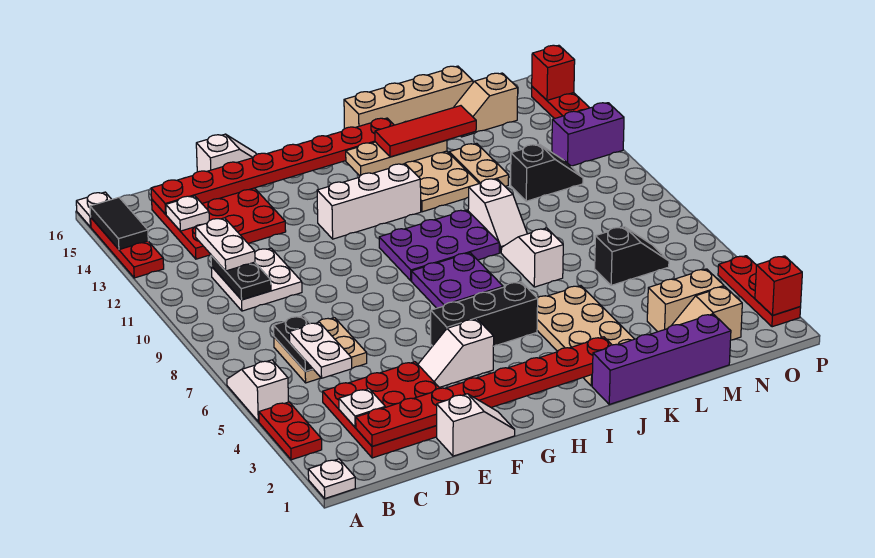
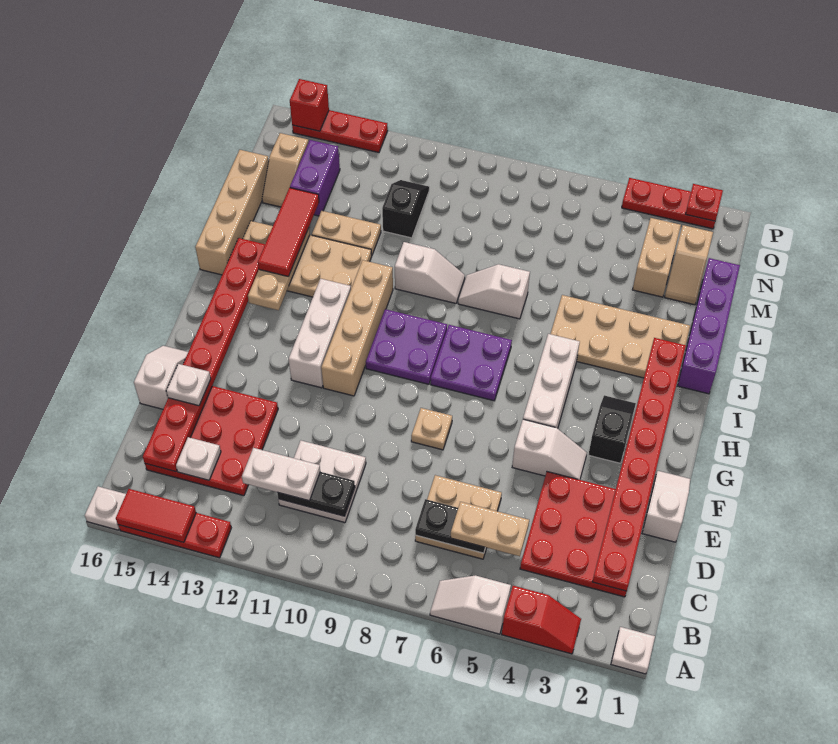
red plate A3:A4 level 1 -> red slope A3:A4 level 1 top 4
black tile A14:A15 level 2 -> red tile A14:A15 level 2
white plate C3 level 2 -> white plate E15 level 3
white plate C5:C6 level 3 -> tan plate C5:C6 level 3
white slope F4:G4 level 1 top G -> white slope F4:F5 level 1 top 5
none -> tan plate F8 level 1
black brick G5:I5 level 1 -> white brick G5:I5 level 1
none -> tan brick G11:J11 level 1
purple plate H9:J10 level 1 -> purple plate H9:I10 level 1
black slope M6:N6 level 1 top M -> black slope G3:H3 level 1 top G
purple brick O12:P12 level 1 -> purple brick M14:N14 level 1
red brick P2 level 2 -> red plate P2 level 2

